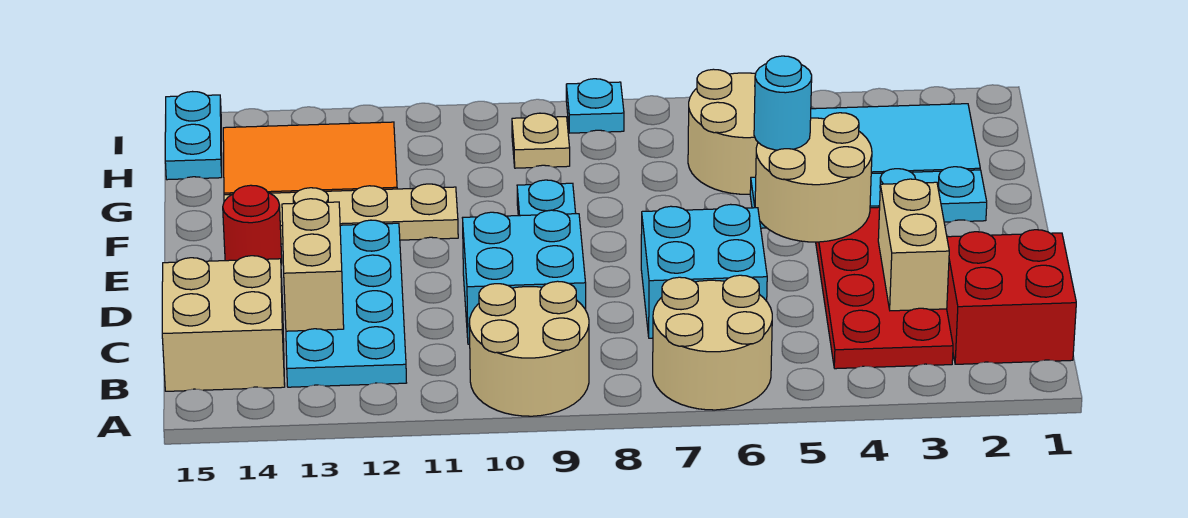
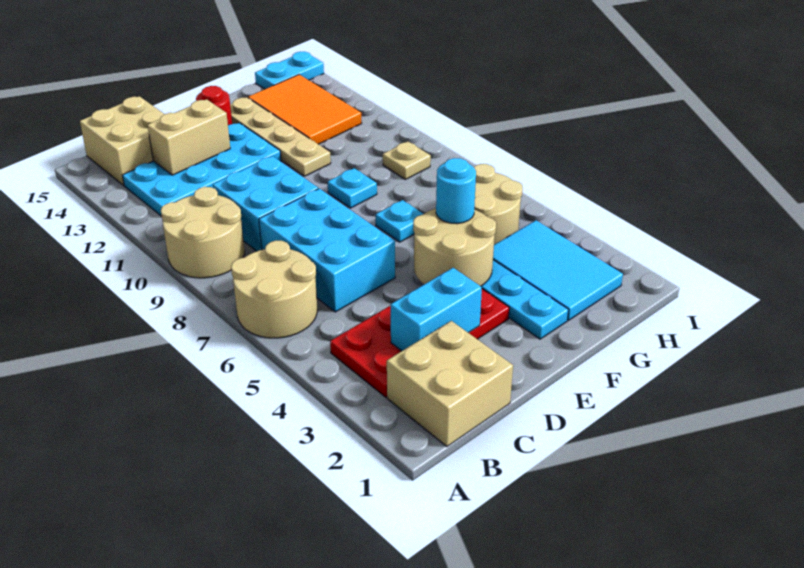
red brick B1:C2 level 1 -> tan brick B1:C2 level 1
tan brick C3:D3 level 2 -> cyan brick C3:D3 level 2
cyan brick C6:D7 level 1 -> cyan brick C6:D8 level 1
cyan plate I8 level 1 -> cyan plate F7 level 1

